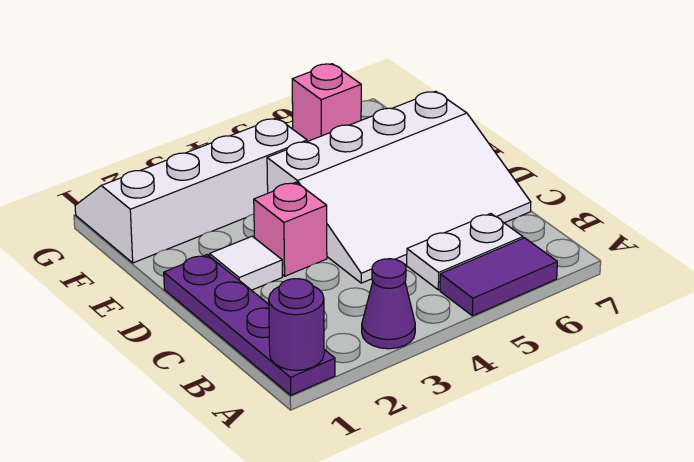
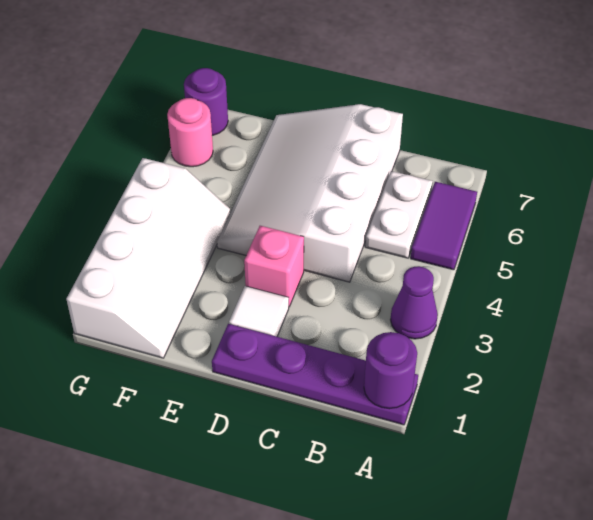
white slope C4:E7 level 1 top E -> white slope C4:E7 level 1 top C
white slope F1:G4 level 1 top F -> white slope F1:G4 level 1 top G
pink brick G6 level 1 -> pink round brick G6 level 1
none -> purple round brick G7 level 1

